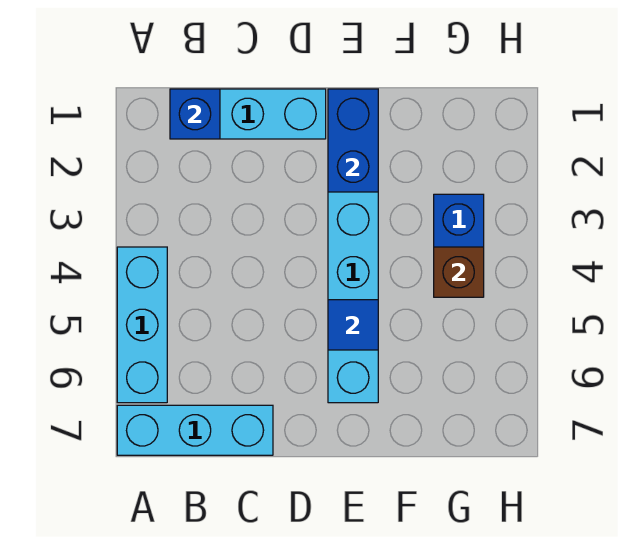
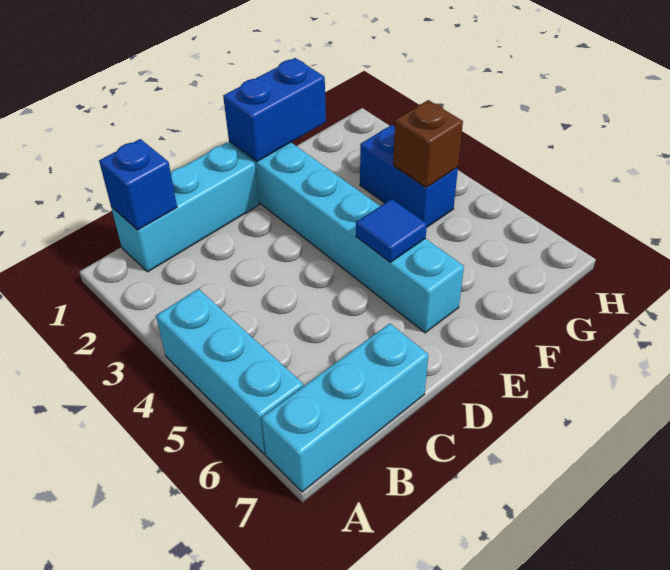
blue brick E1:E2 level 2 -> blue brick E1:F1 level 2

